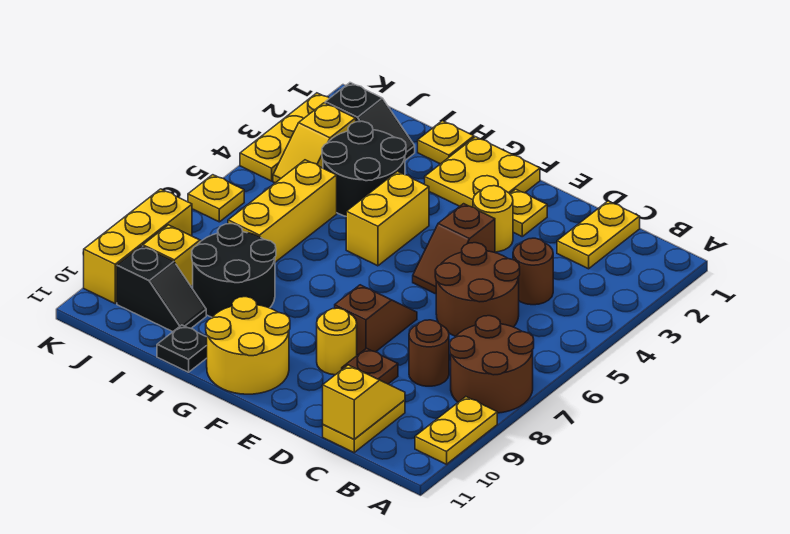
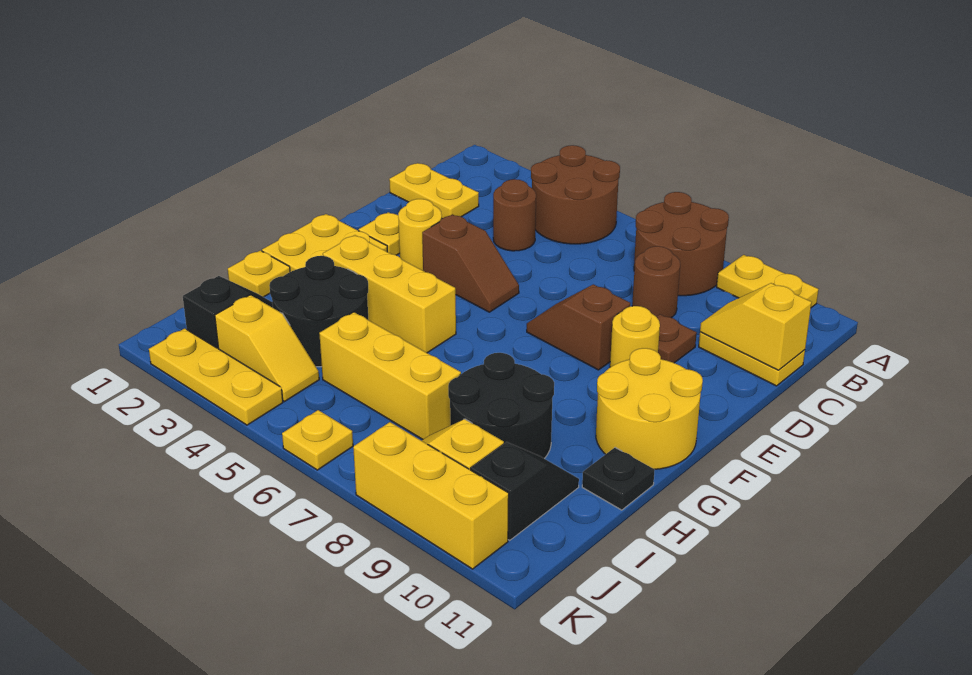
brown round brick C5:D6 level 1 -> brown round brick A4:B5 level 1
yellow brick G4:G5 level 1 -> yellow brick G3:G5 level 1

